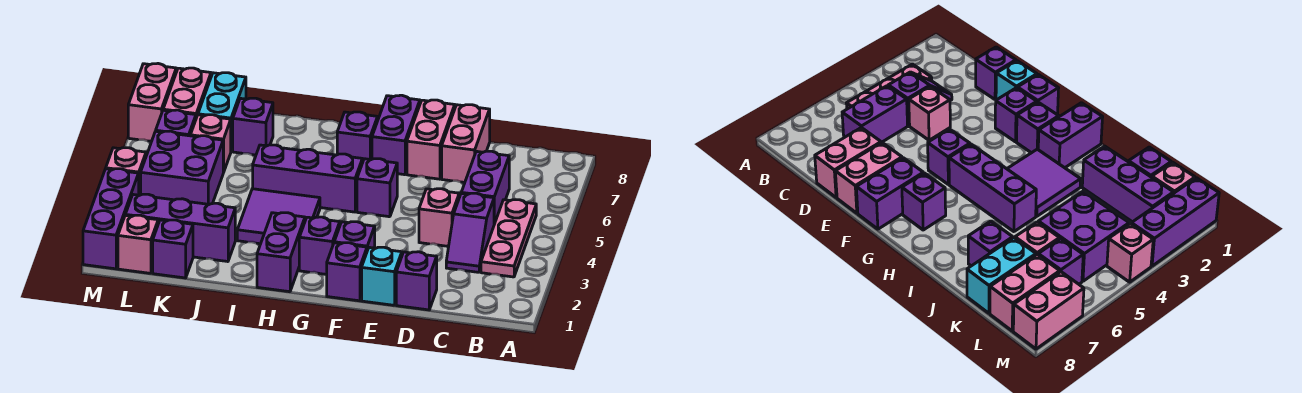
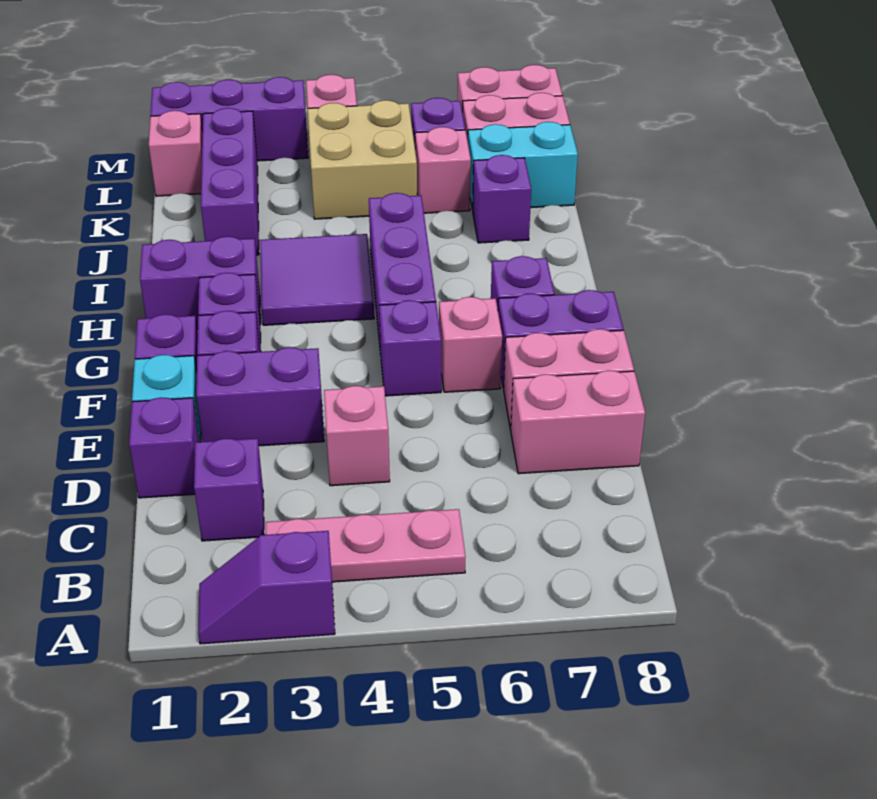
purple slope C3:C4 level 1 top 4 -> purple slope A2:A3 level 1 top 3
purple brick C5:C6 level 1 -> purple brick E2:E3 level 1
none -> pink brick F6 level 1
purple brick K1 level 1 -> purple brick C2 level 1
purple brick K4:L5 level 1 -> tan brick K4:L5 level 1

